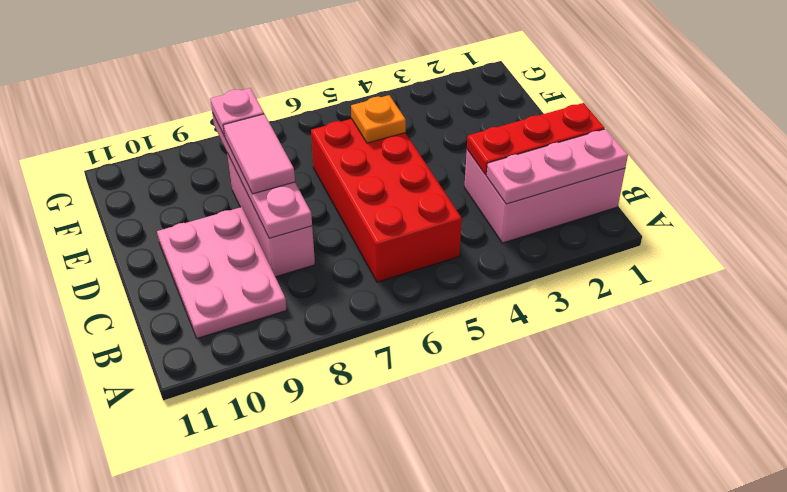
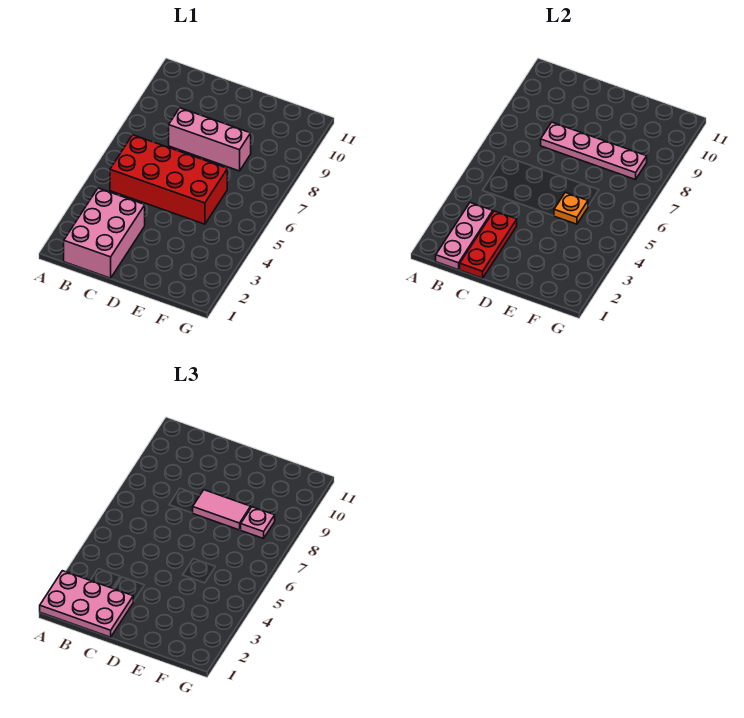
pink plate B9:D10 level 1 -> pink plate A1:C2 level 3

